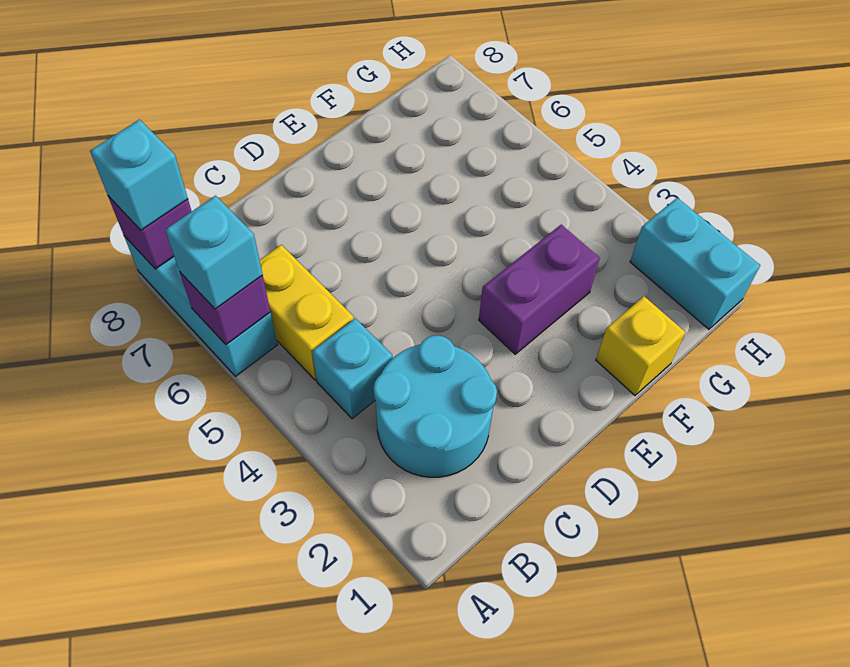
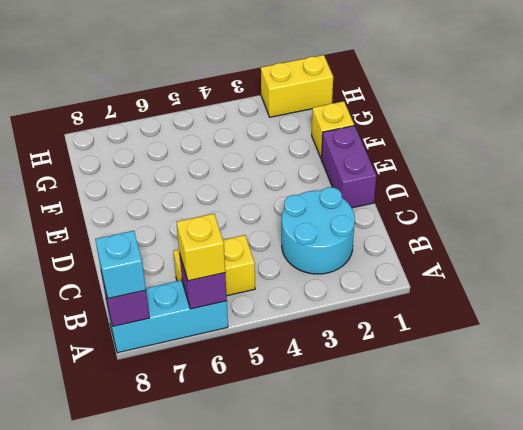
cyan brick A6 level 3 -> yellow brick A6 level 3
cyan brick B4 level 1 -> none
purple brick E3:F3 level 1 -> purple brick D1:E1 level 1
cyan brick H1:H2 level 1 -> yellow brick H1:H2 level 1

